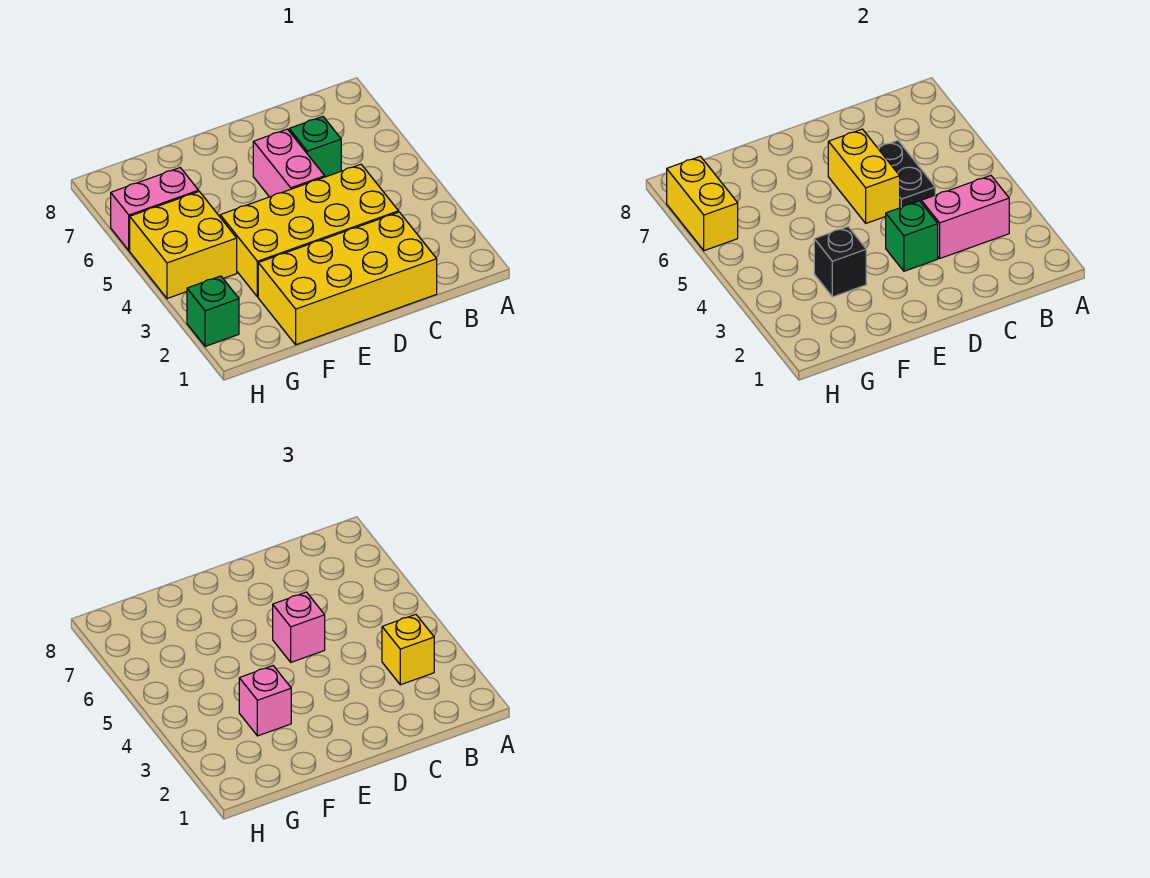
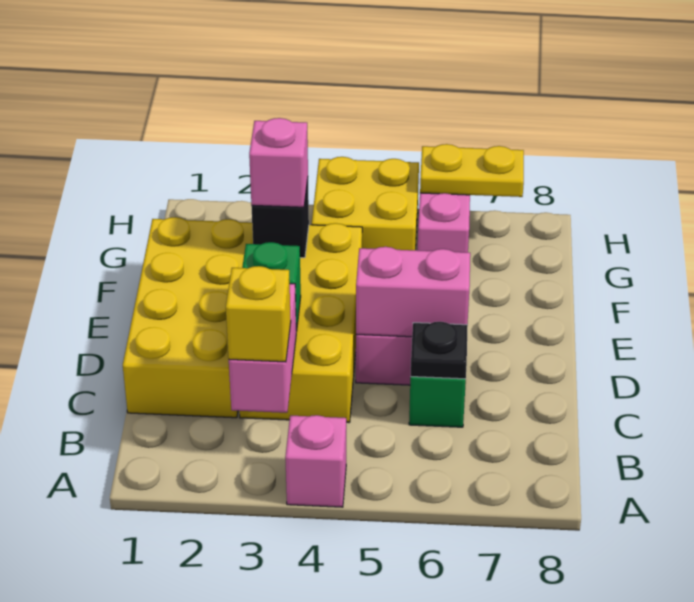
black plate C5:C6 level 2 -> black plate C6 level 2
yellow brick D5:D6 level 2 -> pink brick D5:D6 level 2
pink brick D5 level 3 -> pink brick A4 level 1
green brick H2 level 1 -> none
yellow brick H6:H7 level 2 -> yellow plate H6:H7 level 2

